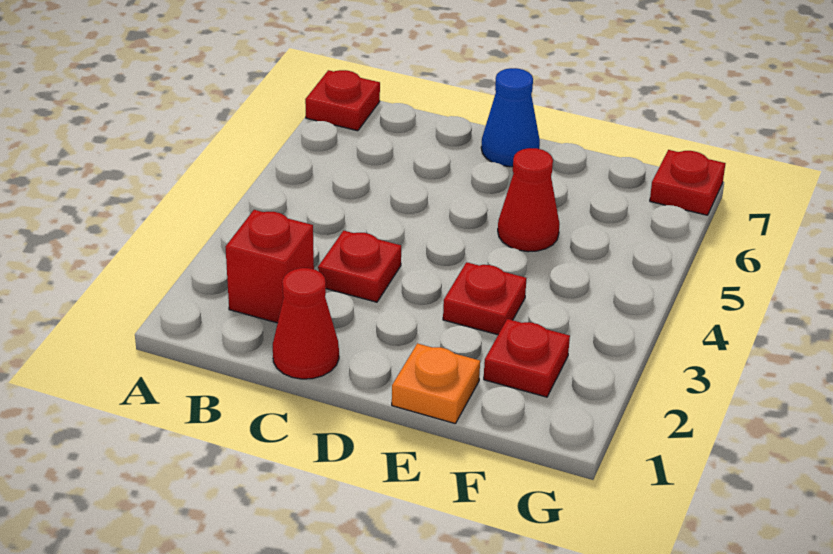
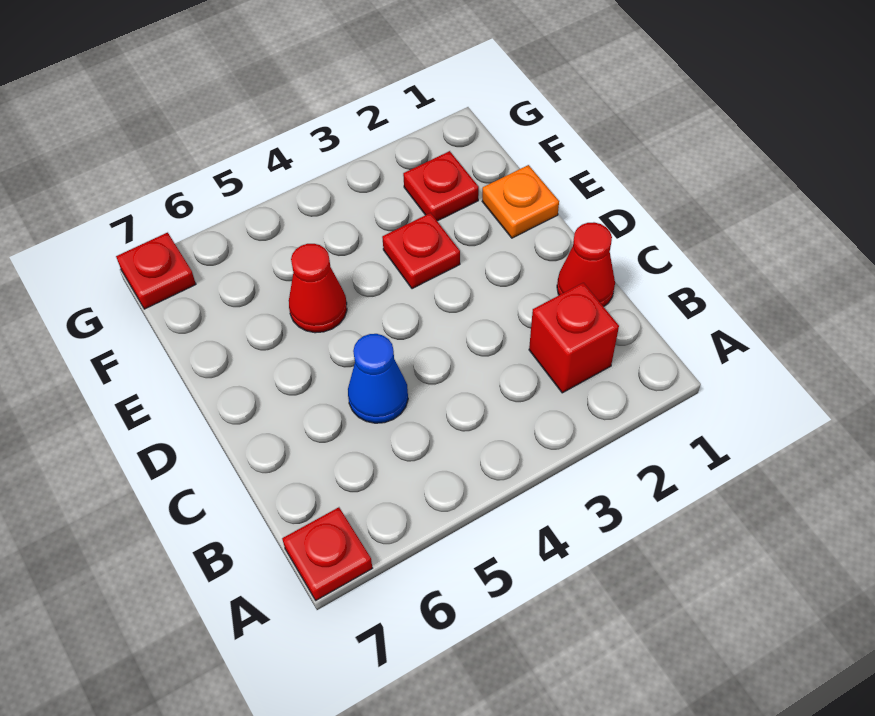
red plate C3 level 1 -> none
blue cone D7 level 1 -> blue cone C5 level 1

